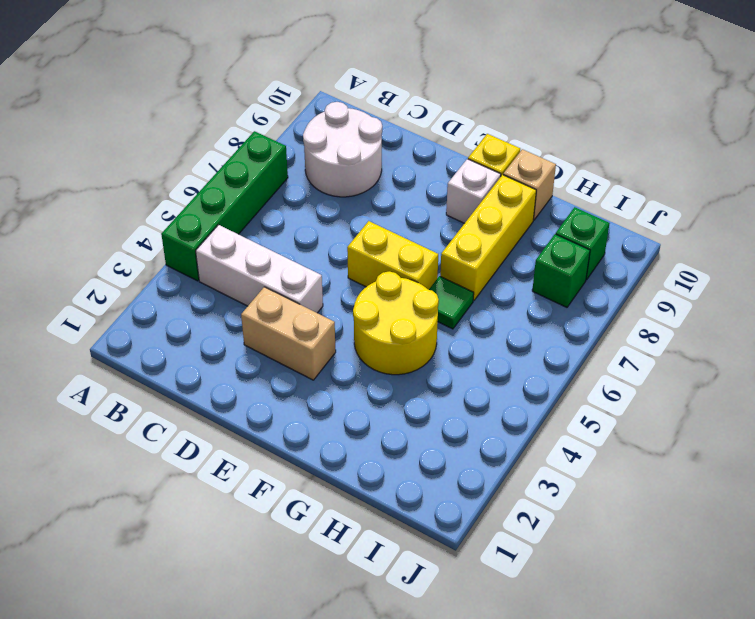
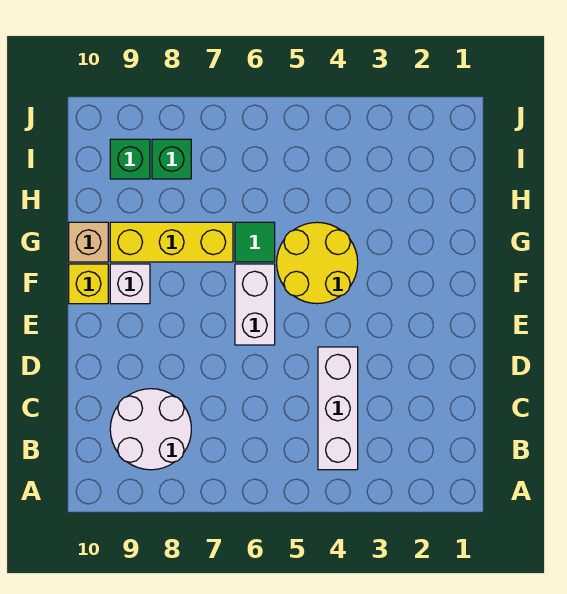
green brick A4:A7 level 1 -> none
tan brick D3:E3 level 1 -> none
yellow brick E6:F6 level 1 -> white brick E6:F6 level 1

